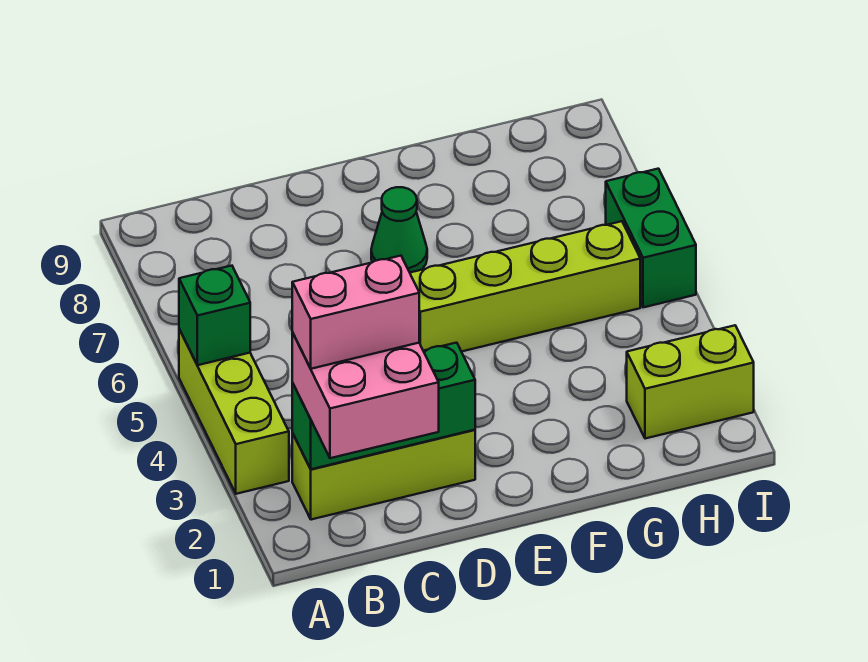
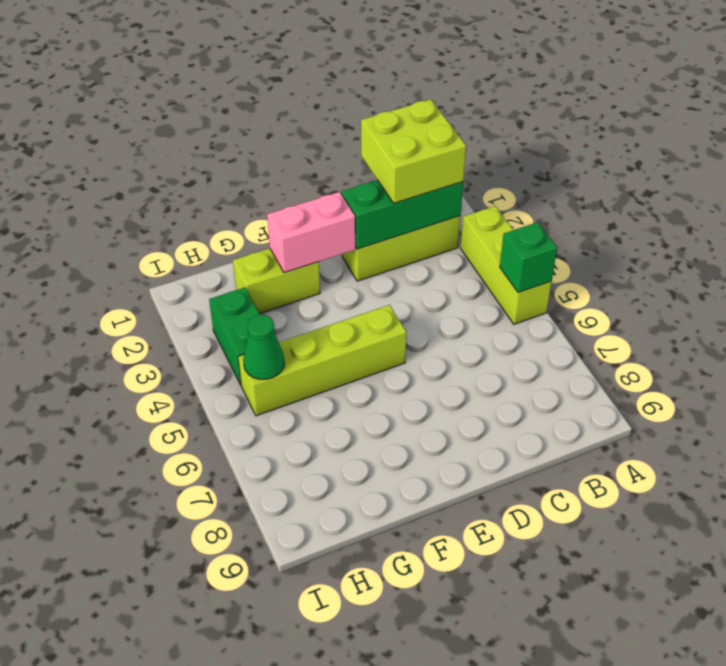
pink brick B1:C2 level 3 -> lime brick B1:C2 level 3
pink brick B2:C2 level 4 -> pink brick E2:F2 level 2
green cone E7 level 1 -> green cone H5 level 2
lime brick H2:I2 level 1 -> lime brick F2:G2 level 1
green brick I5:I6 level 1 -> green brick H3:H4 level 1

